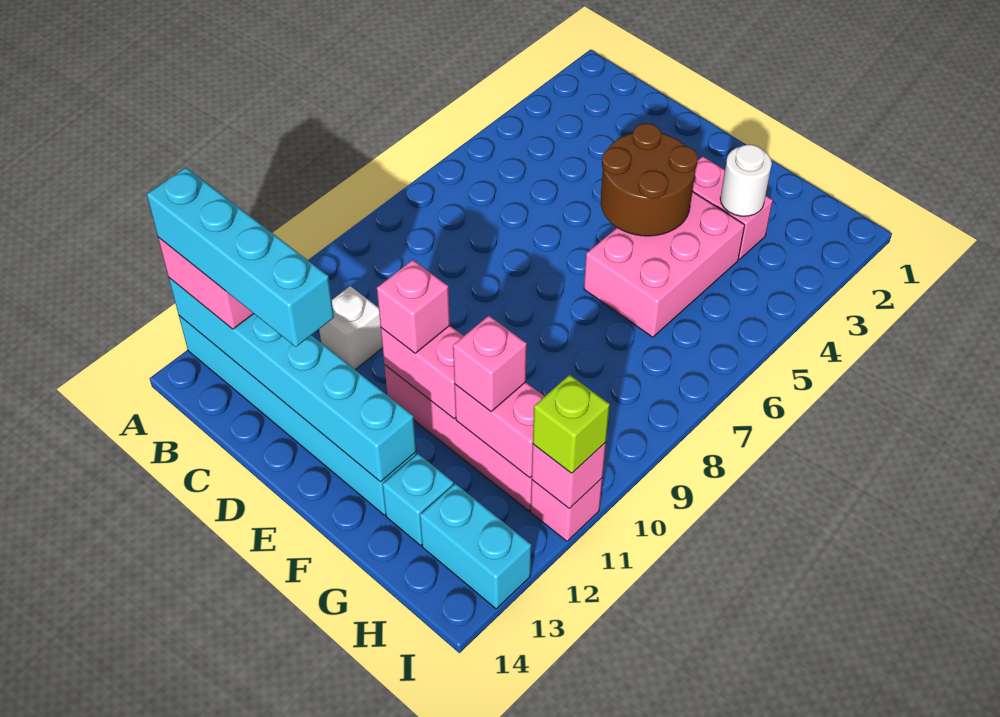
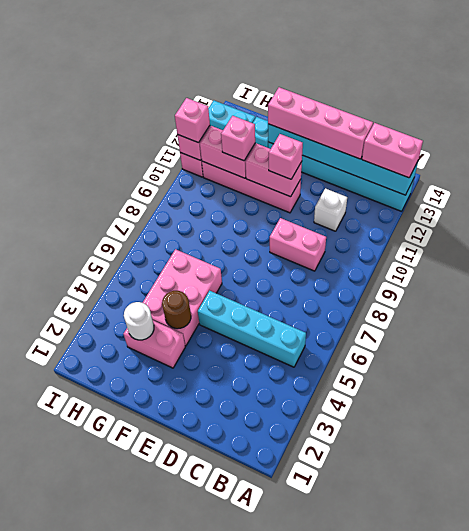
cyan brick A13:D13 level 4 -> cyan brick B5:E5 level 1
none -> pink brick C9:D9 level 1
none -> pink brick C13:F13 level 3
brown round brick E4:F5 level 2 -> brown round brick F4 level 2
lime brick I11 level 3 -> pink brick I11 level 3

